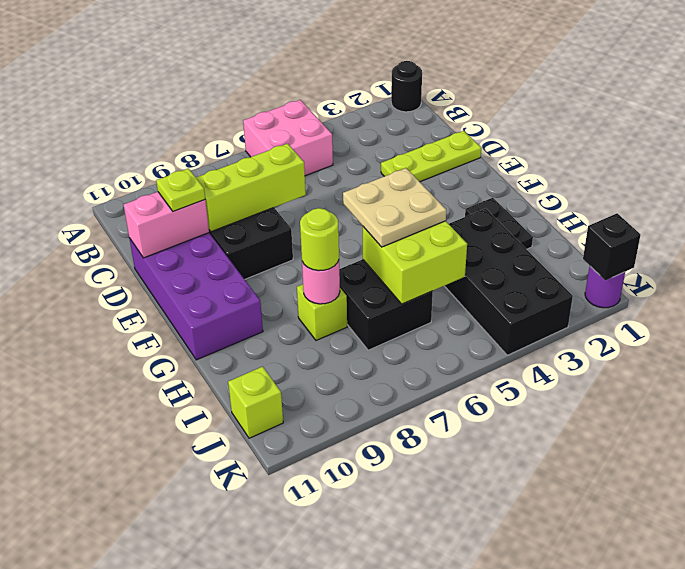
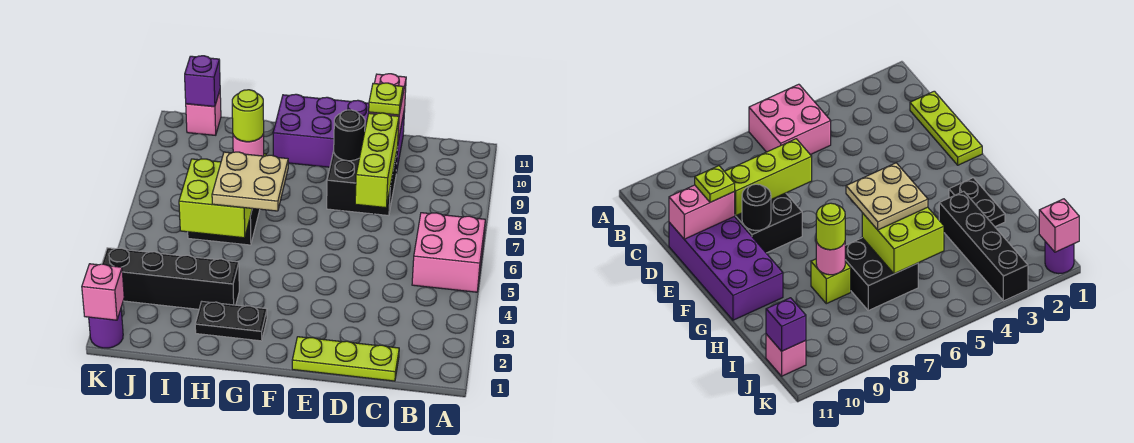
black round brick A1 level 1 -> black round brick E9 level 2
lime plate D1:D3 level 1 -> lime plate C1:E1 level 1
black brick H3:K4 level 1 -> black brick H3:K3 level 1
lime brick J11 level 1 -> pink brick J11 level 1
none -> purple brick J11 level 2
black brick K1 level 2 -> pink brick K1 level 2

